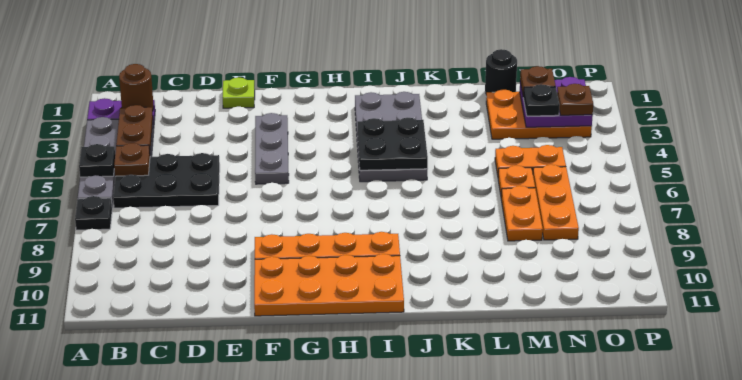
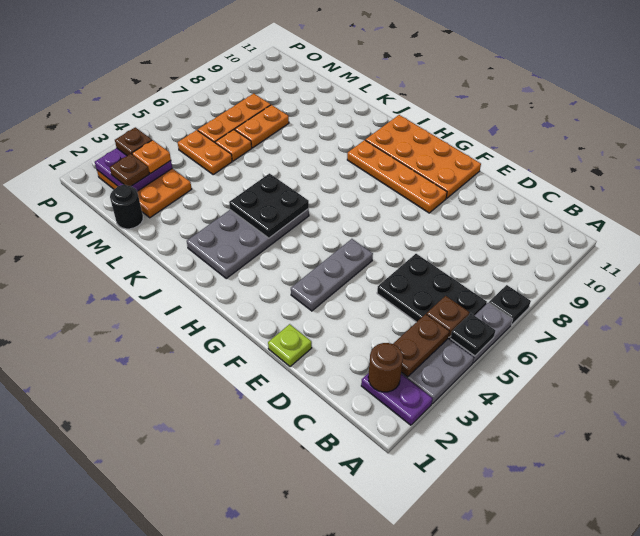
black plate N3 level 3 -> orange plate N3 level 3

